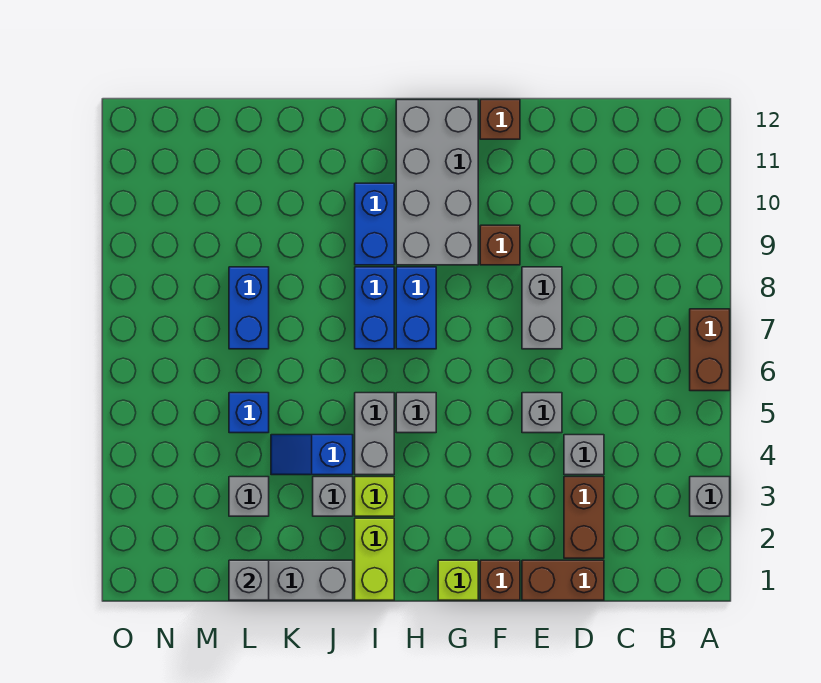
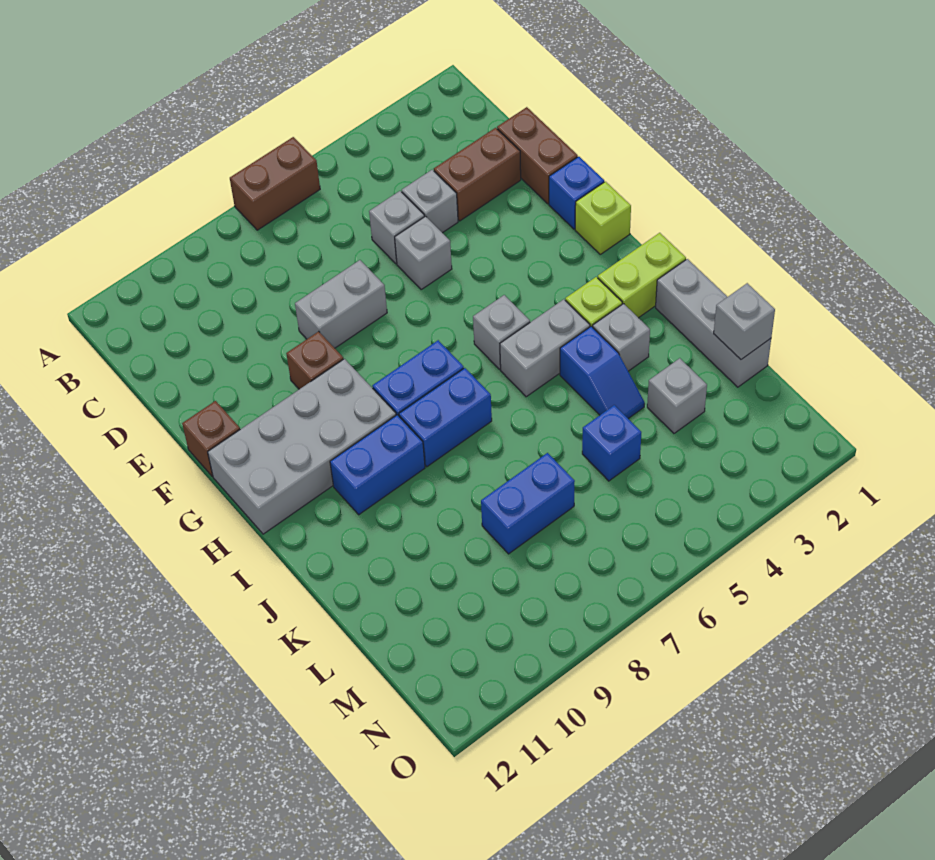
grey brick A3 level 1 -> grey brick D5 level 1
brown brick F1 level 1 -> blue brick F1 level 1

